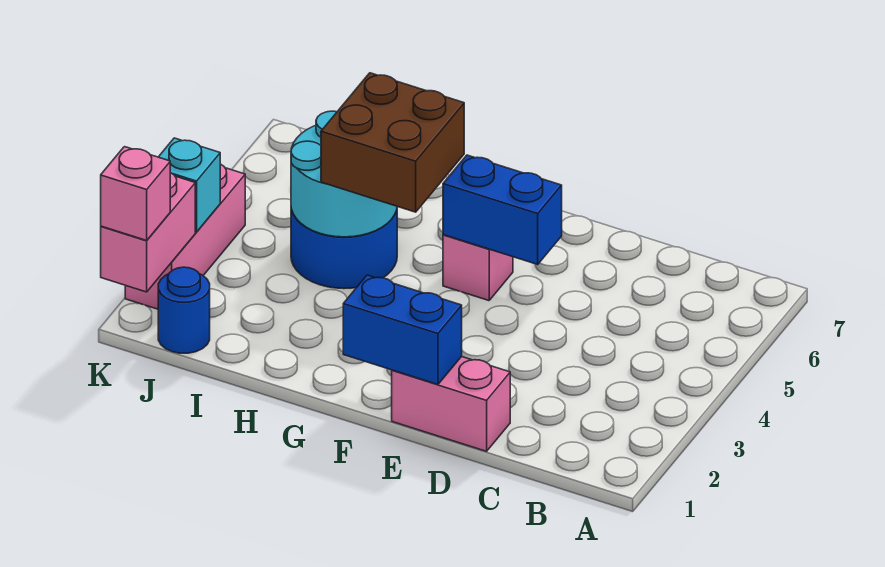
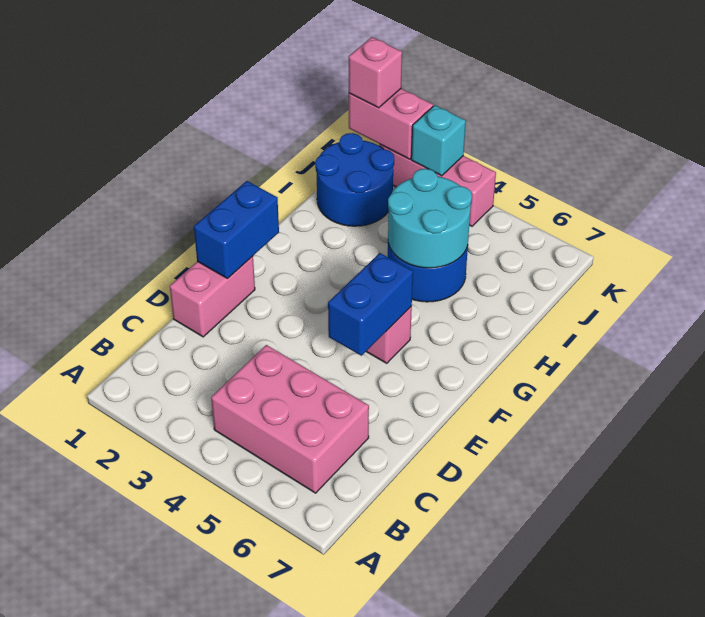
none -> pink brick B4:C6 level 1
brown brick G4:H5 level 3 -> none
blue round brick J1 level 1 -> blue round brick I1:J2 level 1

